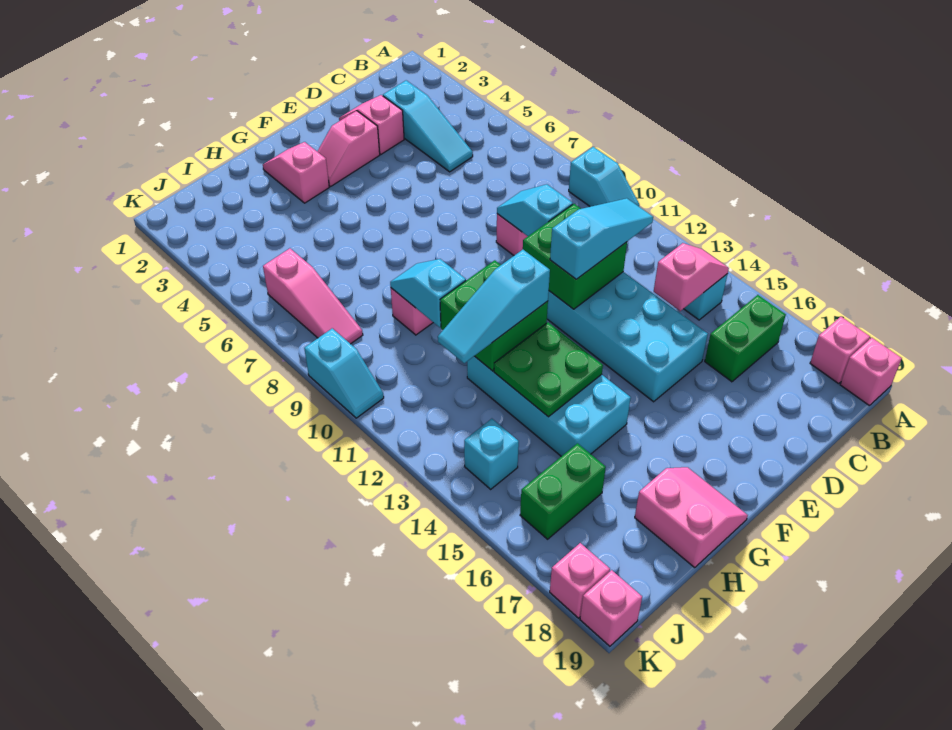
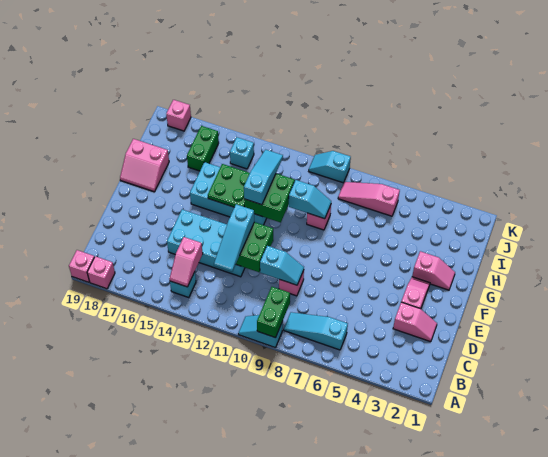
green brick B16:C16 level 1 -> green brick A9:B9 level 2
cyan slope C3:C5 level 1 top 3 -> cyan slope B6:B8 level 1 top 6
pink brick K19 level 1 -> none

